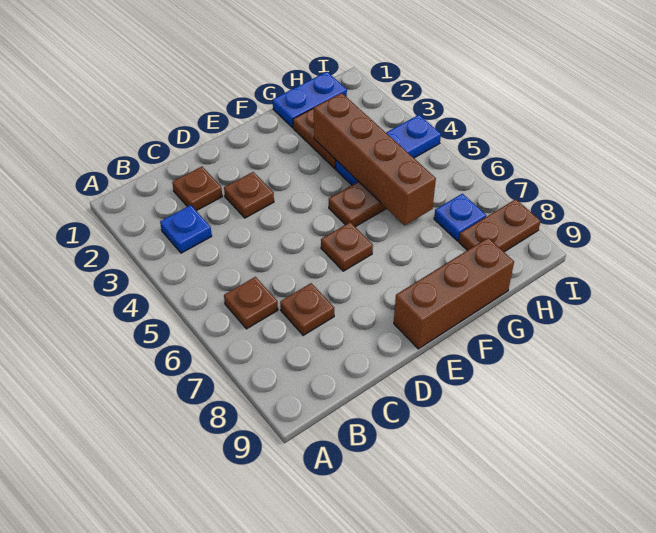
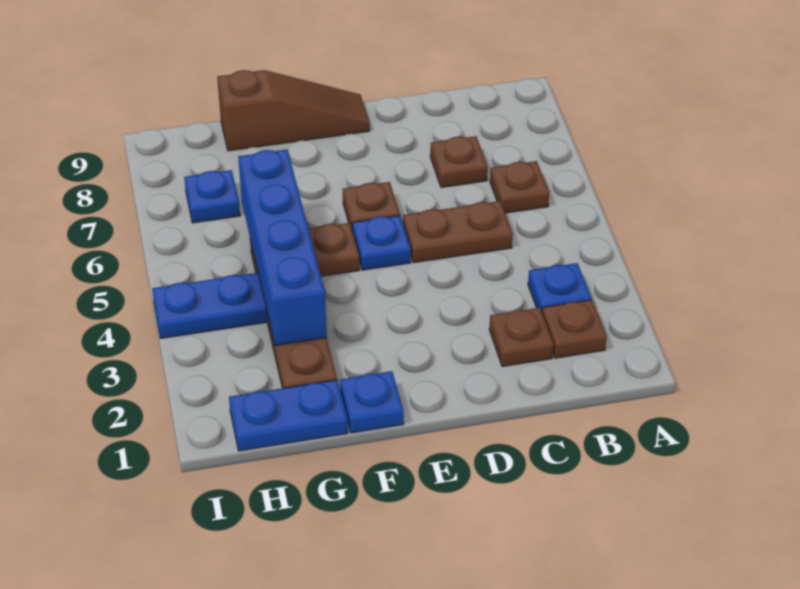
brown plate D3 level 1 -> brown plate B2 level 1
none -> blue plate E5 level 1
brown brick E9:G9 level 1 -> brown slope E9:G9 level 1 top G
none -> blue plate F1 level 1
brown brick G3:G6 level 2 -> blue brick G3:G6 level 2
brown plate H8:I8 level 1 -> brown plate C5:D5 level 1

